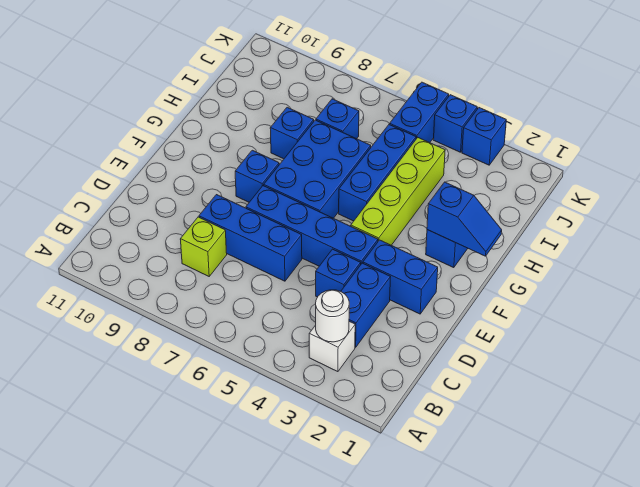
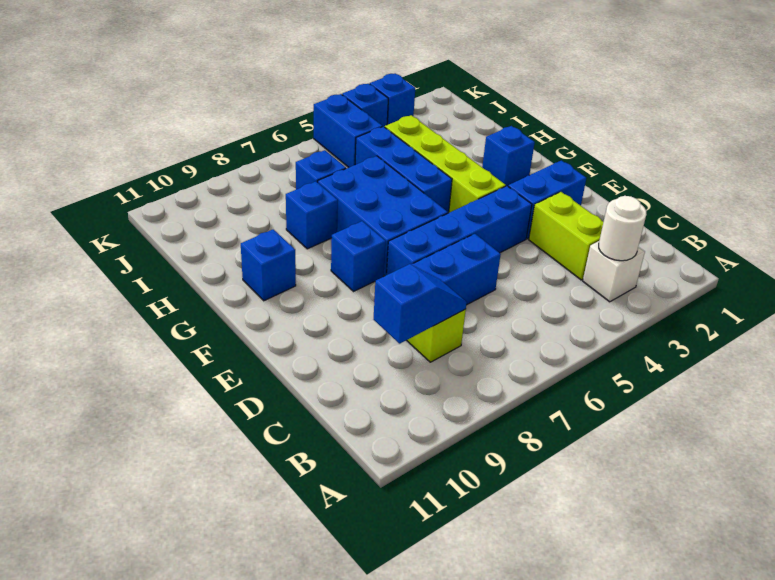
blue brick C3:D3 level 1 -> lime brick C3:D3 level 1
blue brick D4 level 1 -> blue brick G10 level 1
blue slope G1:G2 level 2 top 2 -> blue slope C8:C9 level 2 top 9

